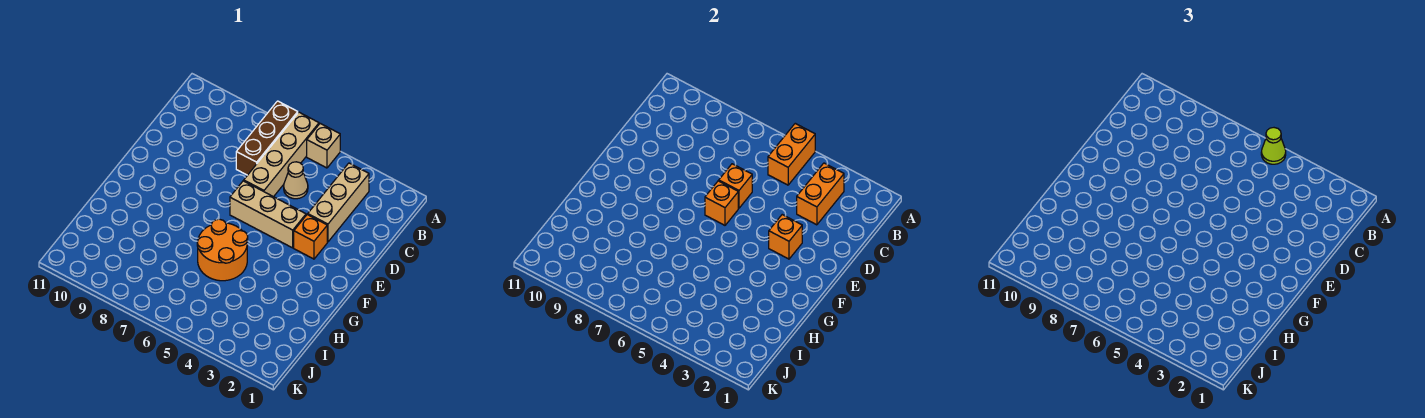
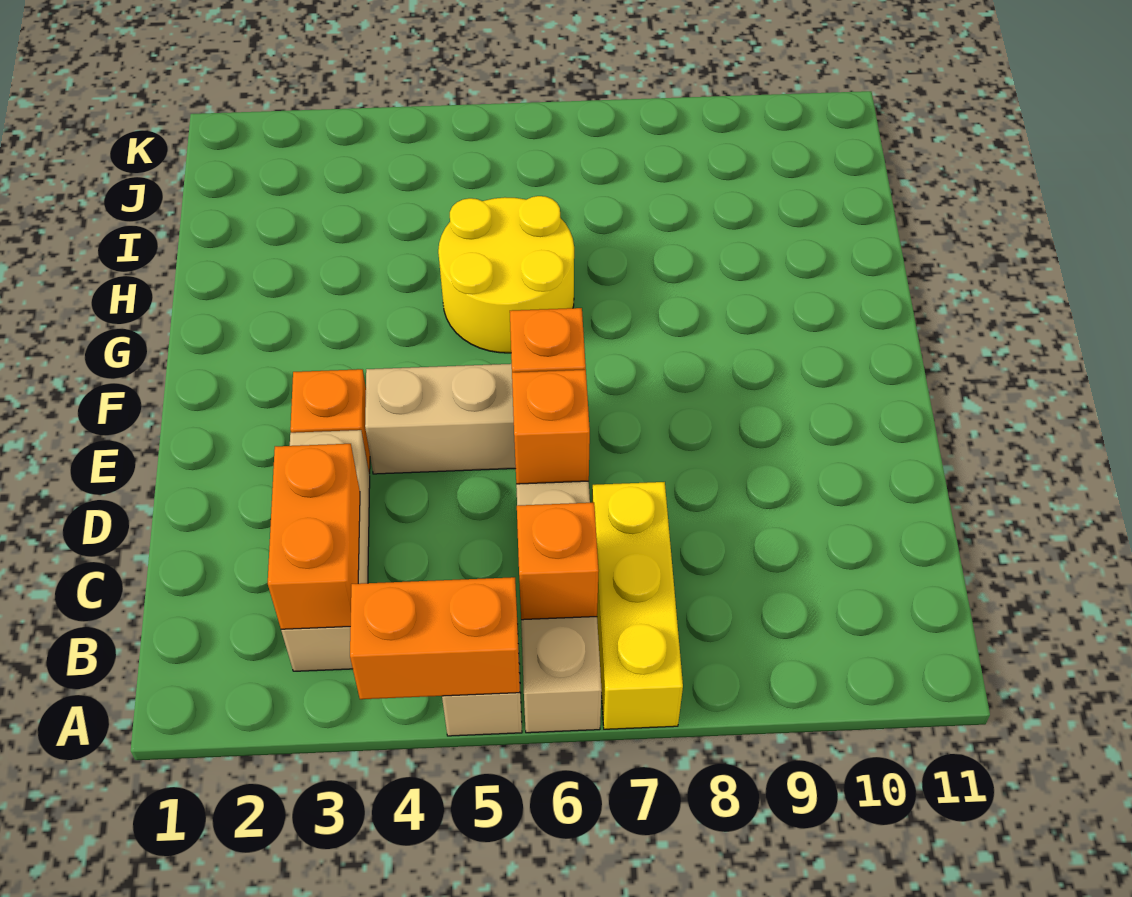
orange brick A5:B5 level 2 -> orange brick A4:A5 level 2
lime cone A5 level 3 -> none
brown brick A7:C7 level 1 -> yellow brick A7:C7 level 1
tan cone C5 level 1 -> none
orange brick E3 level 2 -> orange brick B6 level 2
orange round brick G5:H6 level 1 -> yellow round brick G5:H6 level 1

